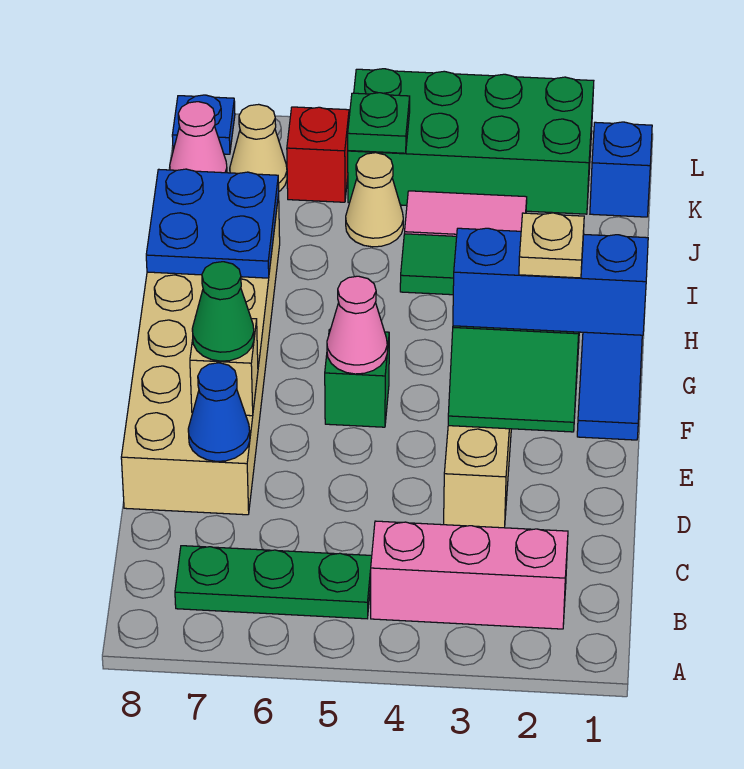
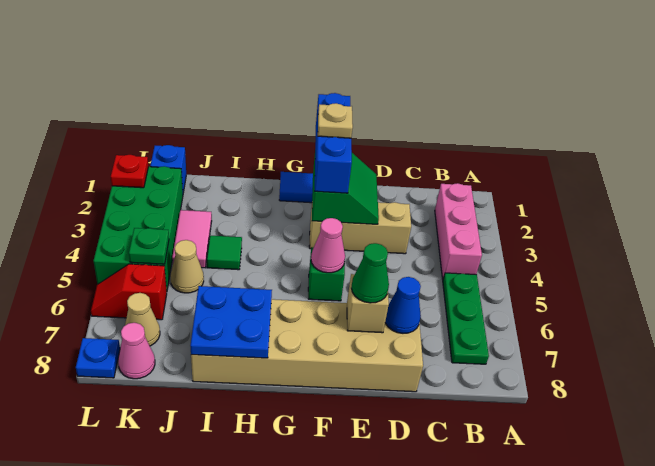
none -> red plate L2 level 2

